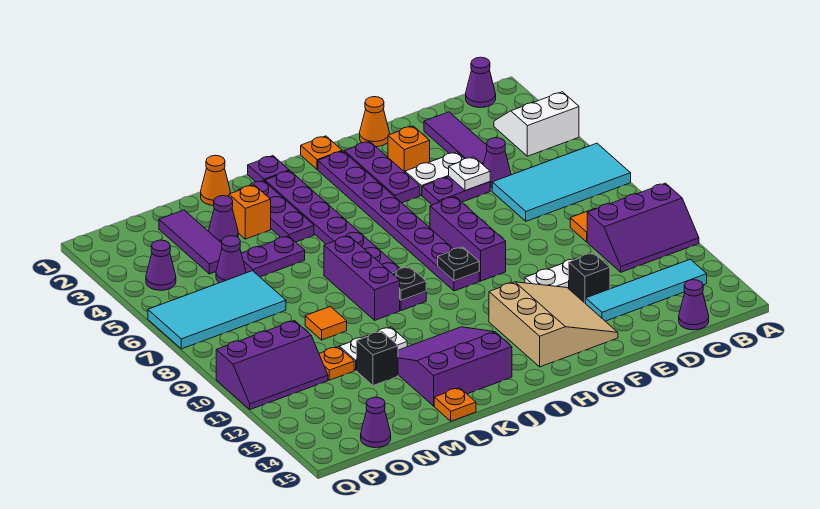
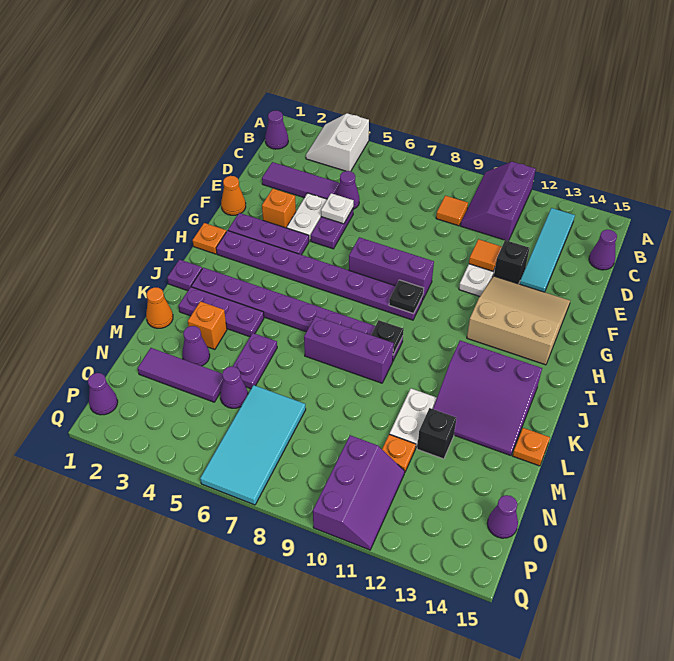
cyan tile A6:D7 level 1 -> none
purple slope A10:C11 level 1 top 10 -> purple slope A10:C11 level 1 top 11
purple slope J12:L14 level 1 top 14 -> purple slope J12:L14 level 1 top J
orange tile M9 level 1 -> orange tile E11 level 2
purple cone P4 level 1 -> purple cone P1 level 1

